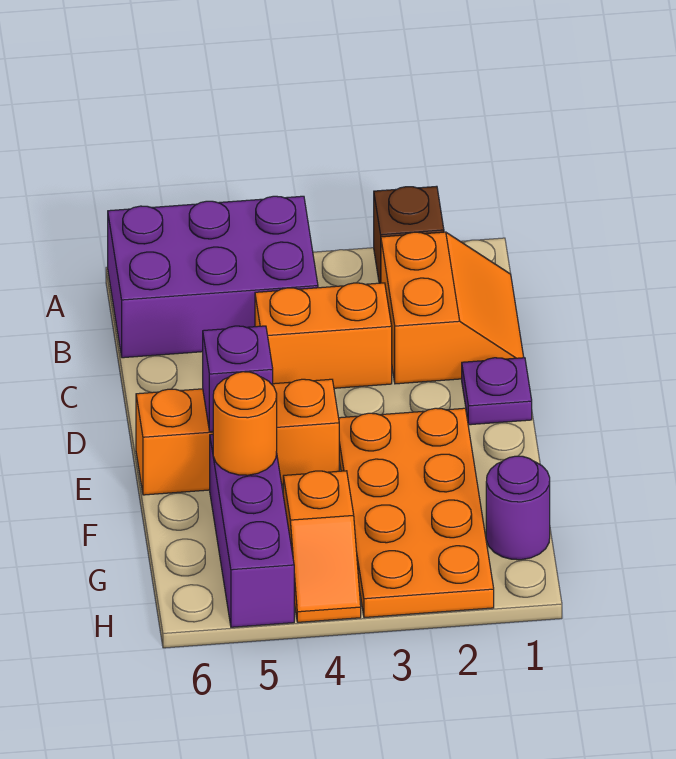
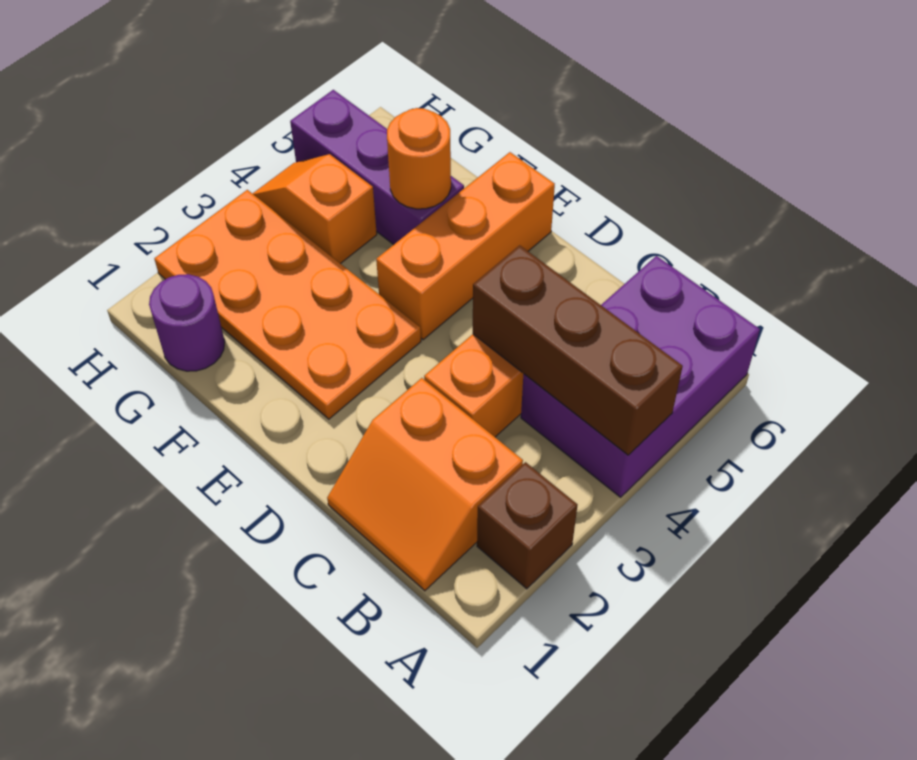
none -> brown brick A4:C4 level 2
purple plate D1 level 1 -> none
purple brick E5 level 2 -> none

